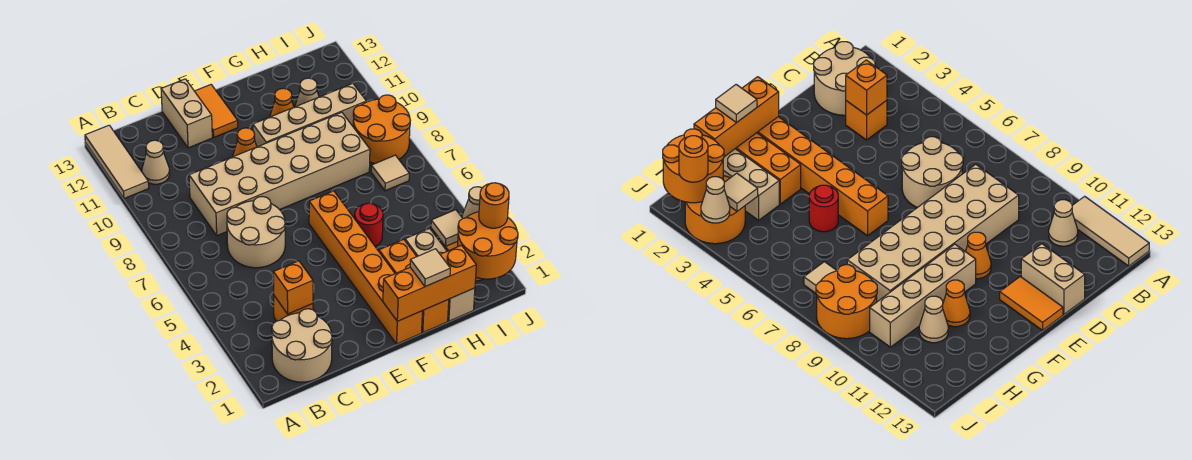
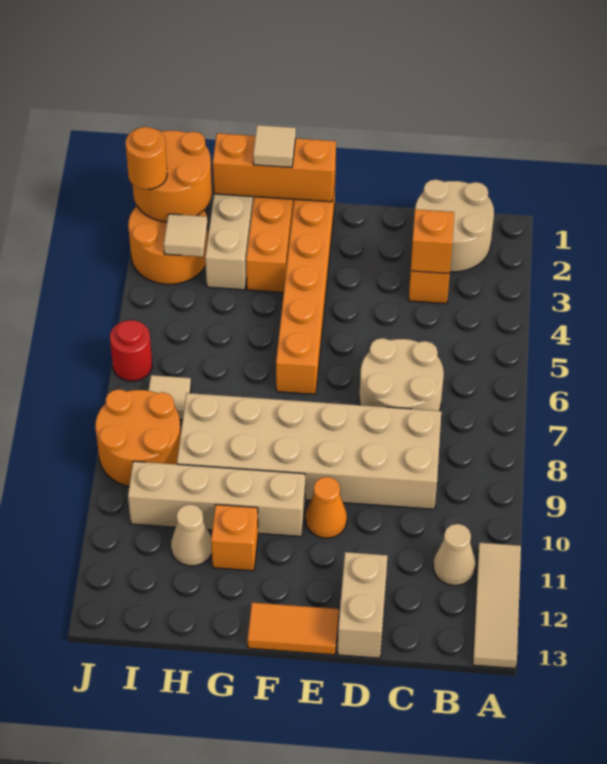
orange tile E12:E13 level 1 -> orange tile E13:F13 level 1
red round brick G5 level 1 -> red round brick J6 level 1
orange cone G11 level 1 -> orange brick G11 level 1
tan cone J3 level 2 -> none

